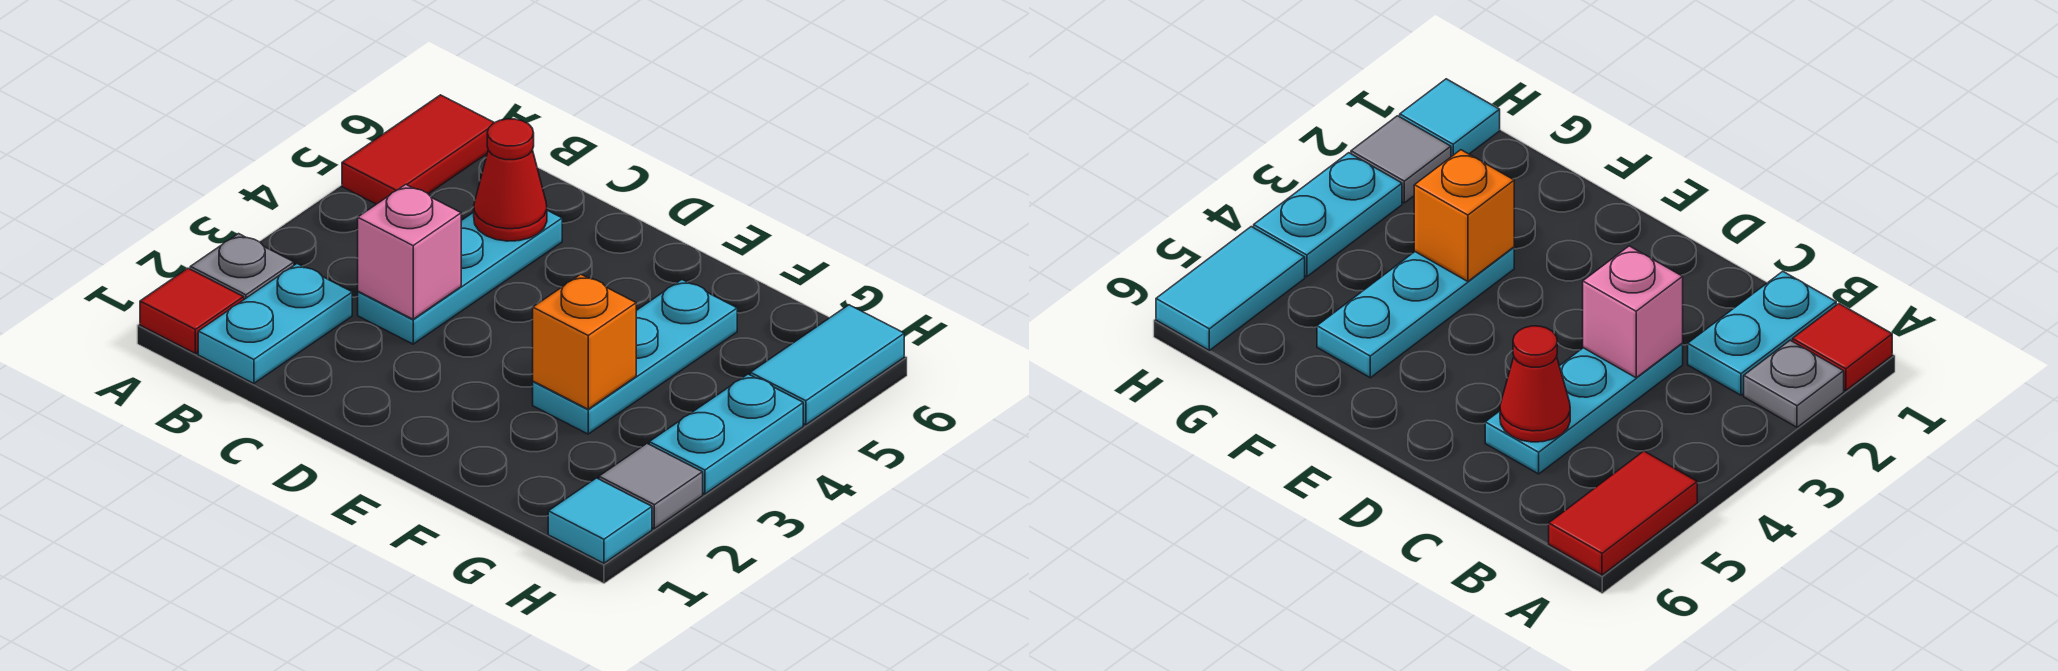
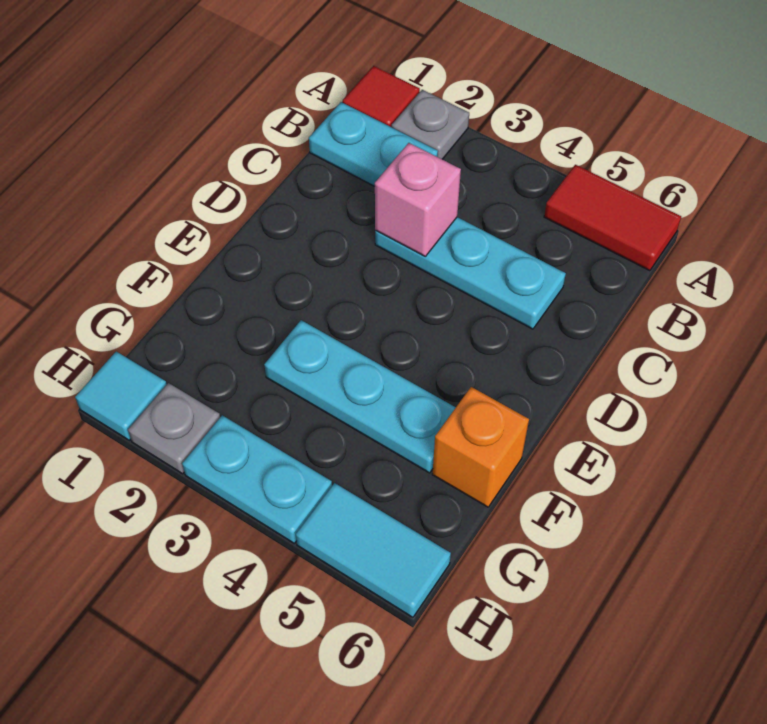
red cone C5 level 2 -> none
orange brick F3 level 2 -> orange brick F6 level 1
grey tile H2 level 1 -> grey plate H2 level 1

